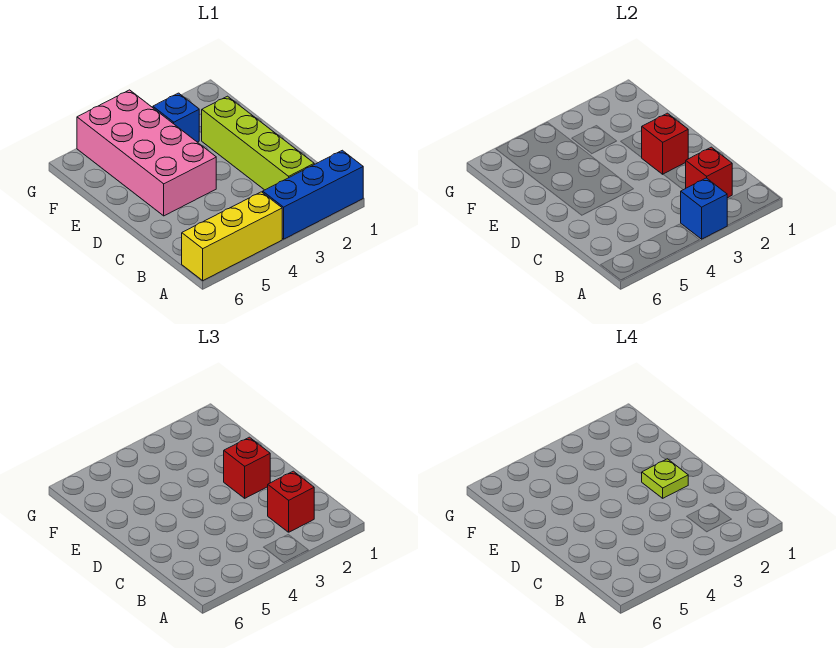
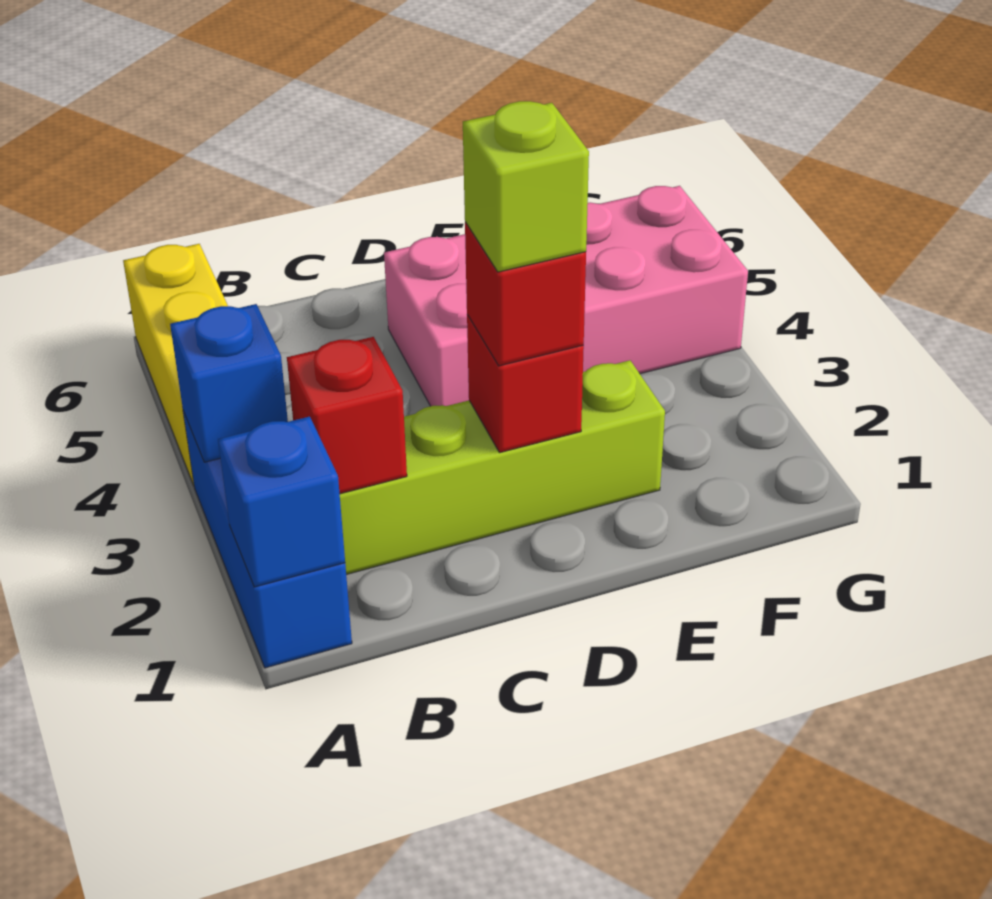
red brick B2 level 3 -> none
lime plate D2 level 4 -> lime brick D2 level 4
blue brick F3 level 1 -> blue brick A1 level 2

